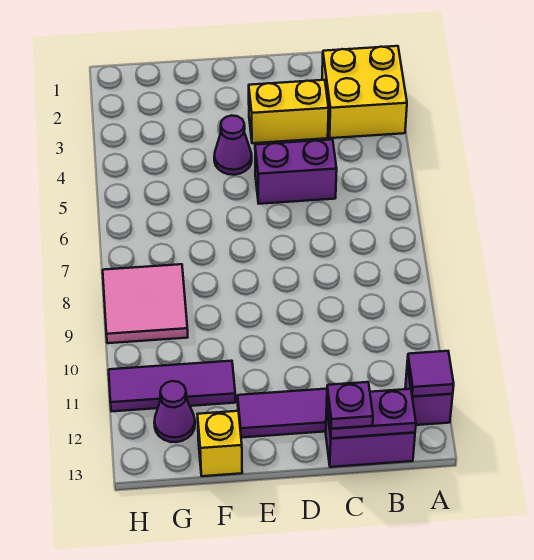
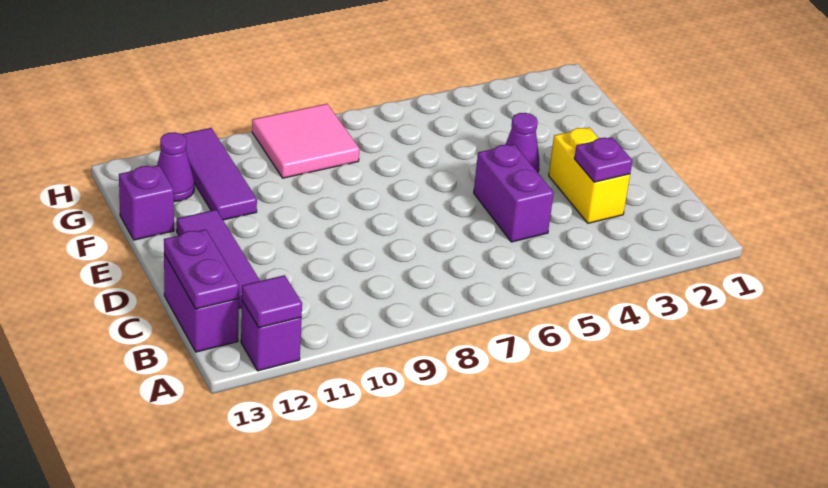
yellow brick A2:B3 level 1 -> none
purple plate C13 level 3 -> purple plate C3 level 2
yellow brick F13 level 1 -> purple brick F13 level 1

